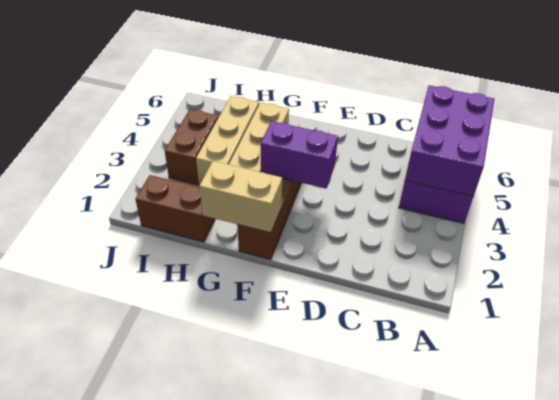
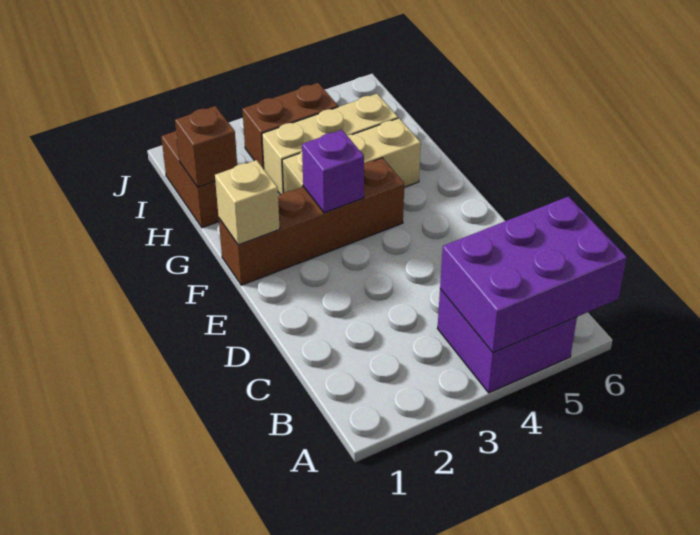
purple brick E3:F3 level 2 -> purple brick F3 level 2
tan brick F1:G1 level 2 -> tan brick F1 level 2
none -> brown brick H1 level 2

